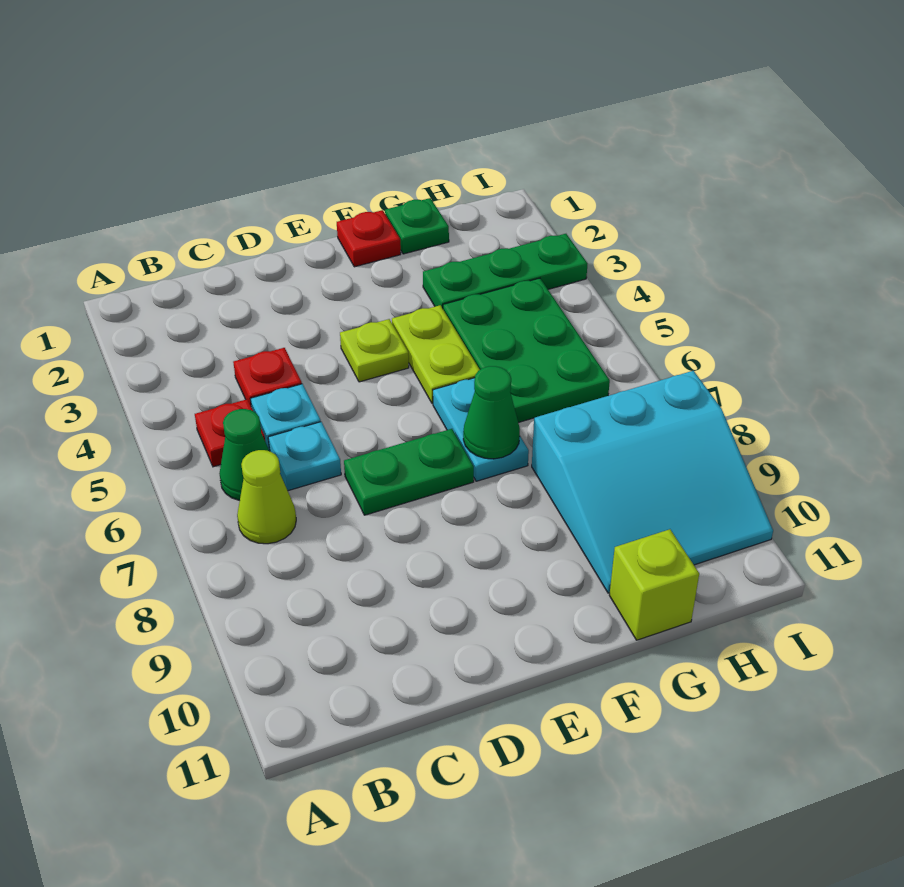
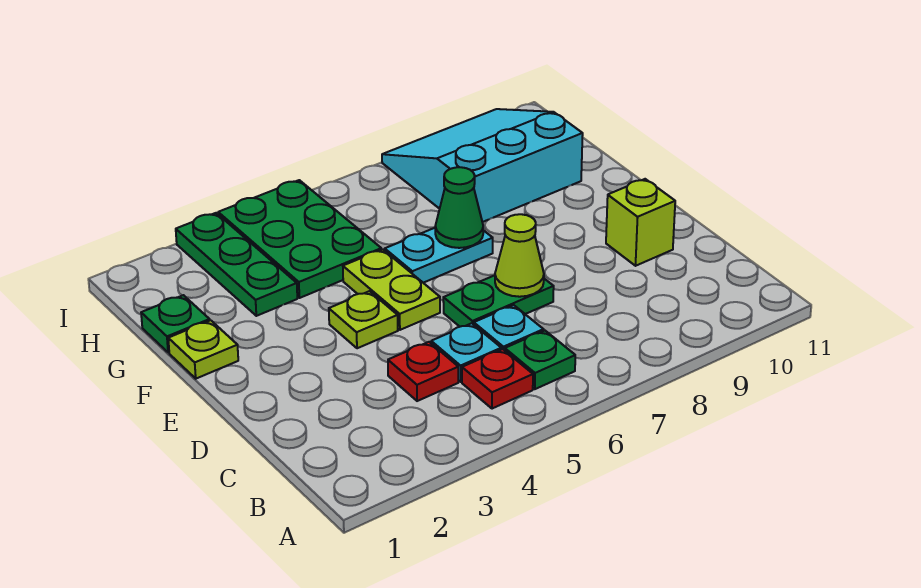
green cone B6 level 1 -> green plate B6 level 1
lime cone B7 level 1 -> lime cone D7 level 2
green plate D7:E7 level 1 -> green plate D6:D7 level 1
red plate F1 level 1 -> lime plate F1 level 1
lime plate F4:F5 level 1 -> lime plate E5:F5 level 1
green plate G4:H6 level 1 -> green plate G4:I5 level 1
cyan slope G8:I10 level 1 top 8 -> cyan slope G8:I10 level 1 top G
lime brick G11 level 1 -> lime brick D10 level 1

